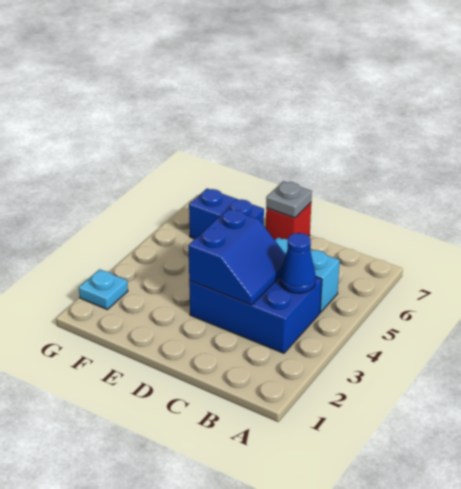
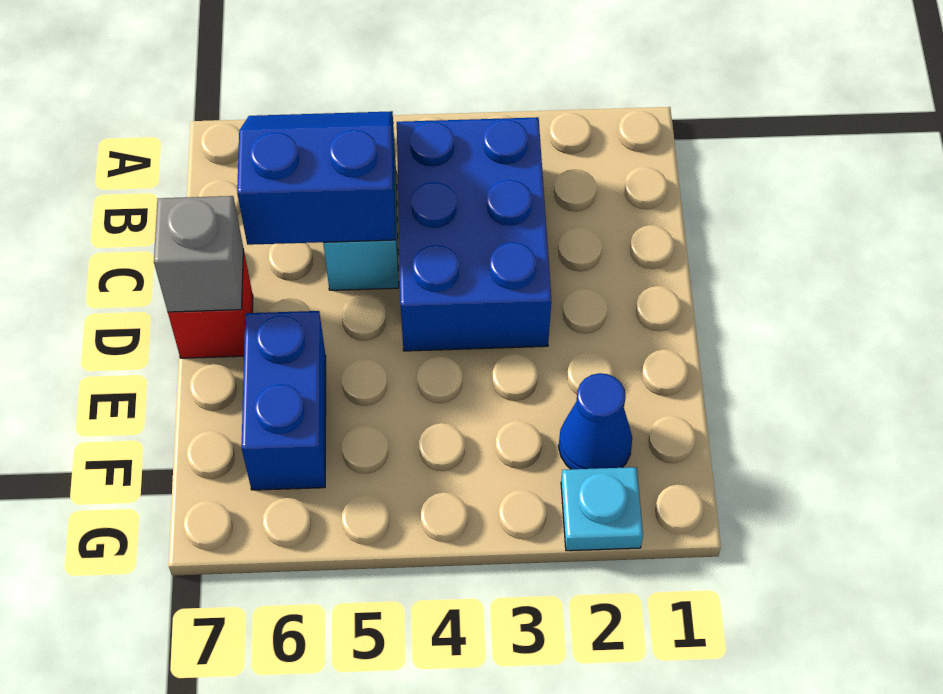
blue cone B4 level 2 -> blue cone F2 level 1
blue slope C3:D4 level 2 top D -> blue slope B5:C6 level 2 top C
grey plate D7 level 2 -> grey brick D7 level 2

